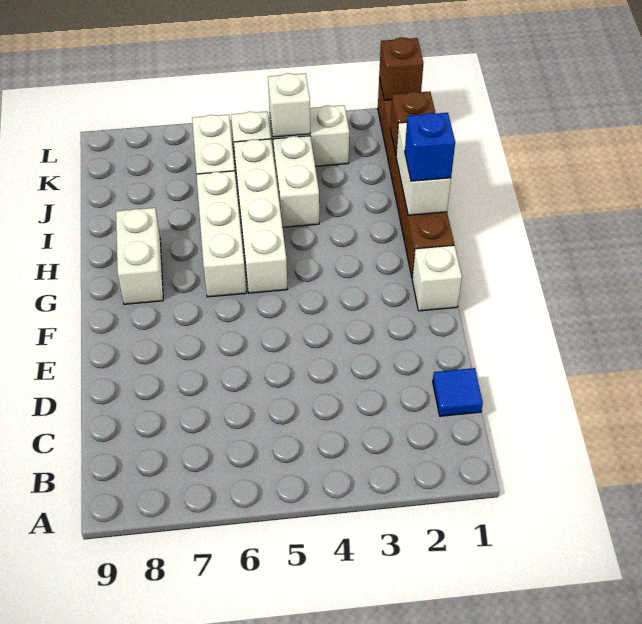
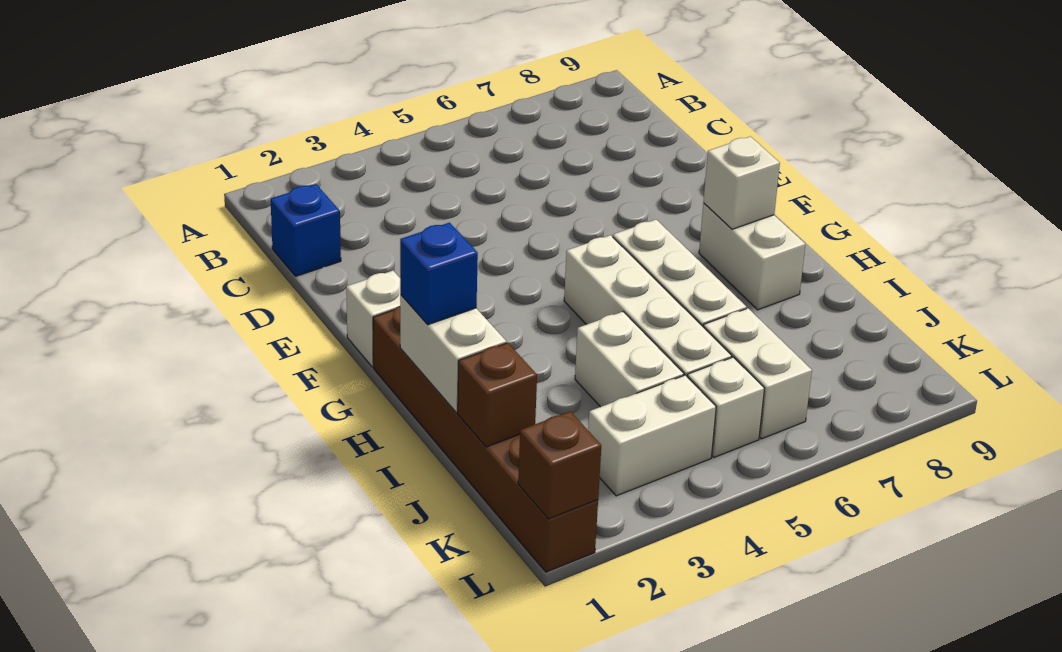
blue tile C1 level 1 -> blue brick C1 level 1
white brick K4 level 2 -> white brick G8 level 2

